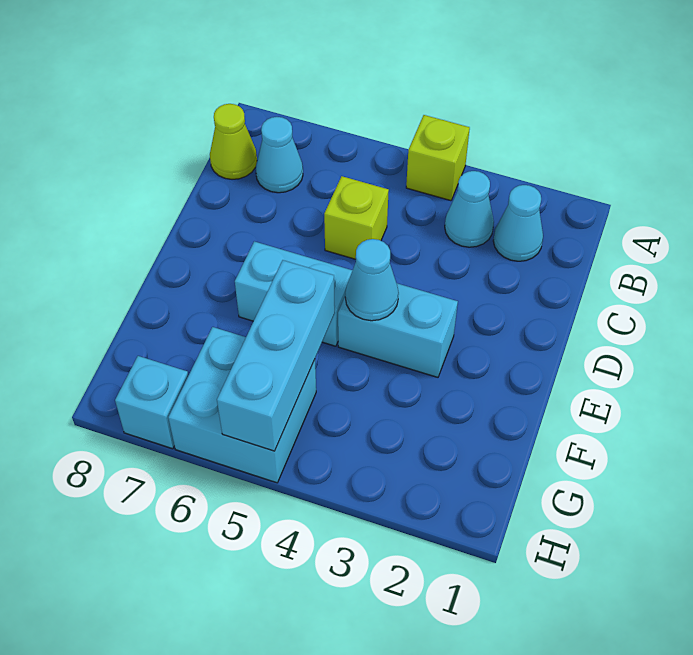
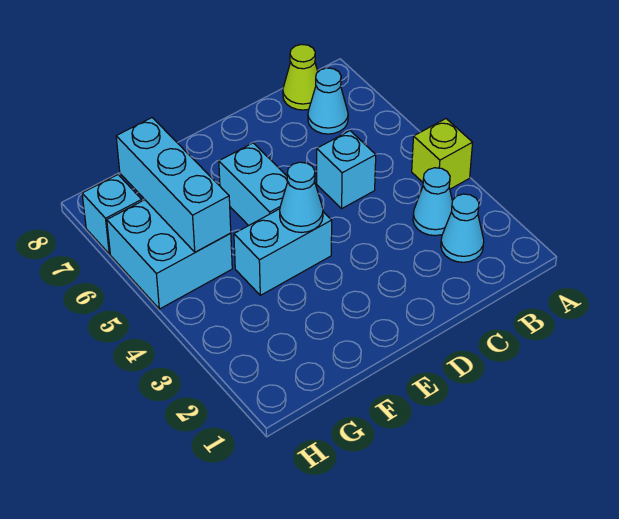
lime brick C5 level 1 -> cyan brick C5 level 1
cyan brick E3:E4 level 1 -> cyan brick E4:F4 level 1
cyan brick F5:H5 level 2 -> cyan brick G5:G7 level 2

